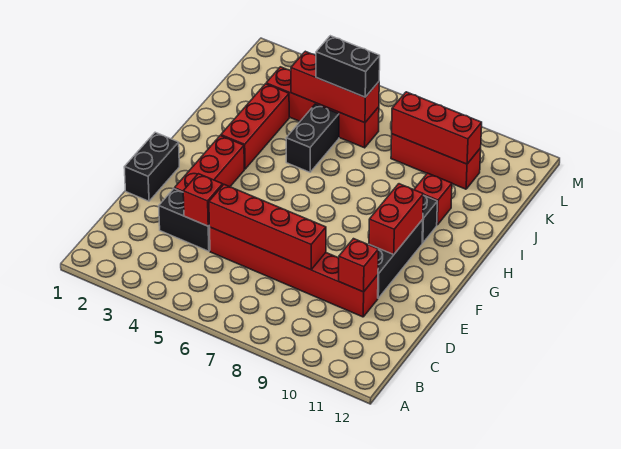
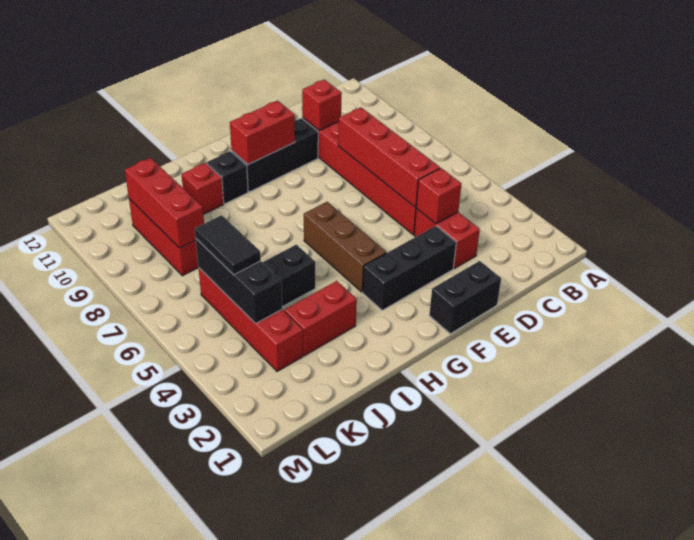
black brick D3:D4 level 1 -> red brick D3:D4 level 1
red brick E3:G3 level 1 -> black brick E3:G3 level 1
none -> brown brick G4:G6 level 1
red brick H3:J3 level 1 -> red brick I3:J3 level 1
red brick K4:K6 level 2 -> black brick K4:K6 level 2
black brick K5:K6 level 3 -> black tile K5:K6 level 3

